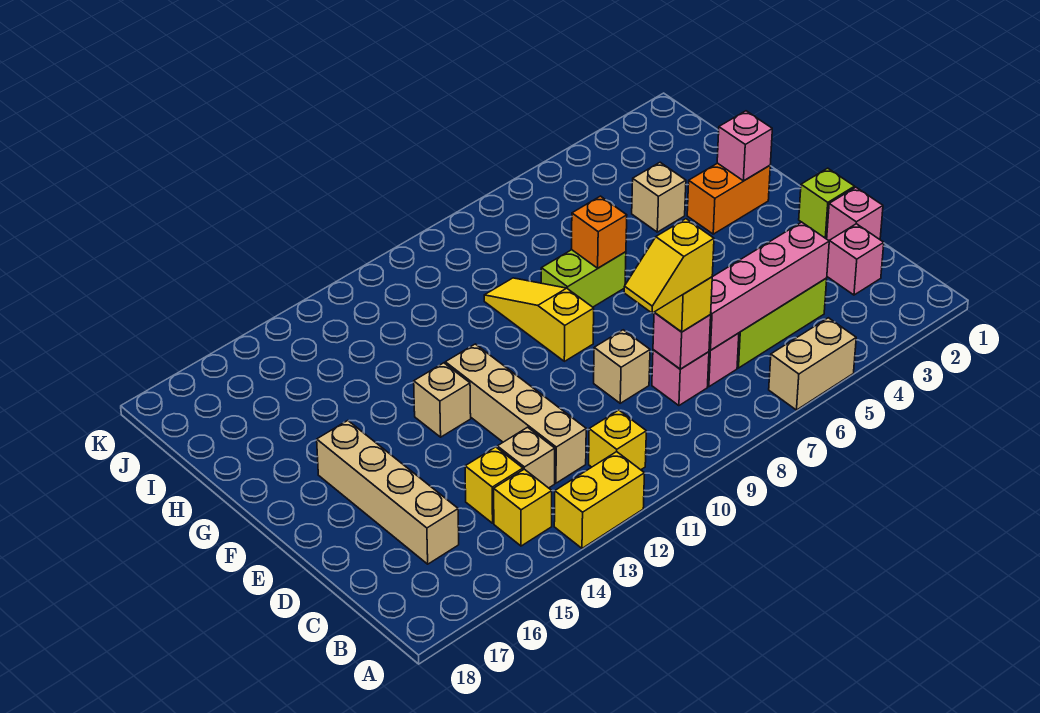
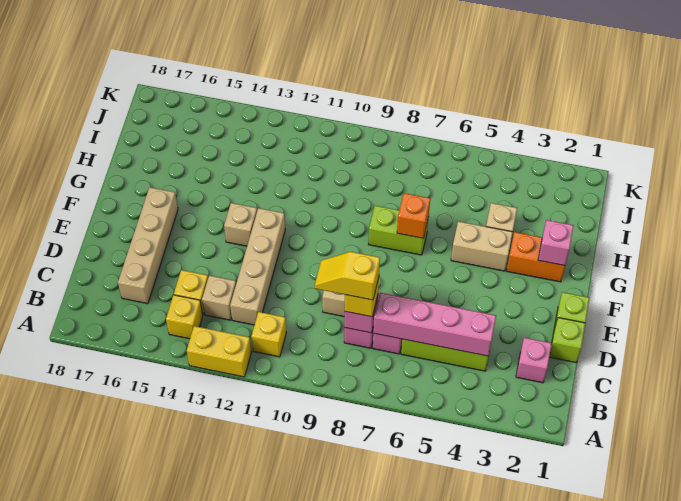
tan brick A5:A6 level 1 -> tan brick G4:G5 level 1
pink brick D1 level 1 -> lime brick D1 level 1
yellow slope F9:H9 level 1 top F -> none

